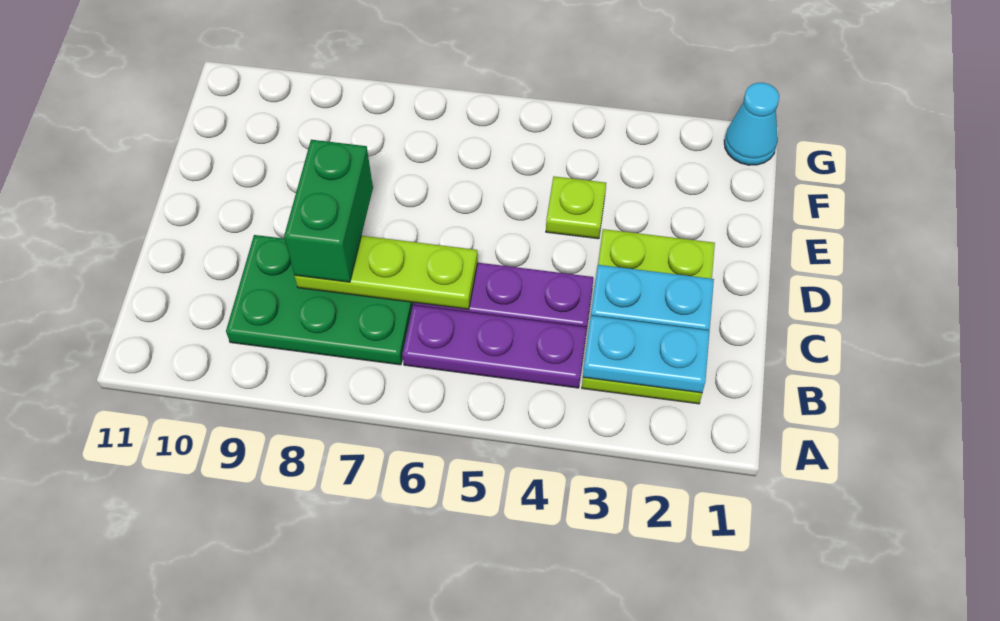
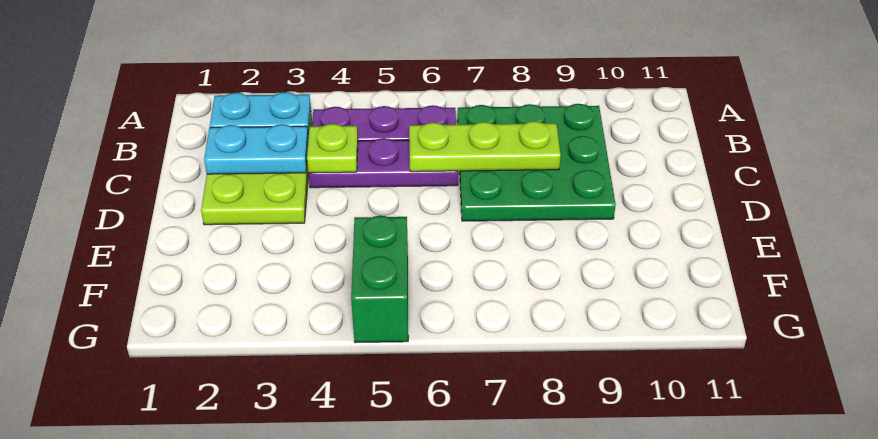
green plate B7:C9 level 1 -> green plate B7:D9 level 1
green brick C8:D8 level 3 -> green brick F5:G5 level 1
lime plate E4 level 1 -> lime plate C4 level 2
cyan cone G1 level 1 -> none

